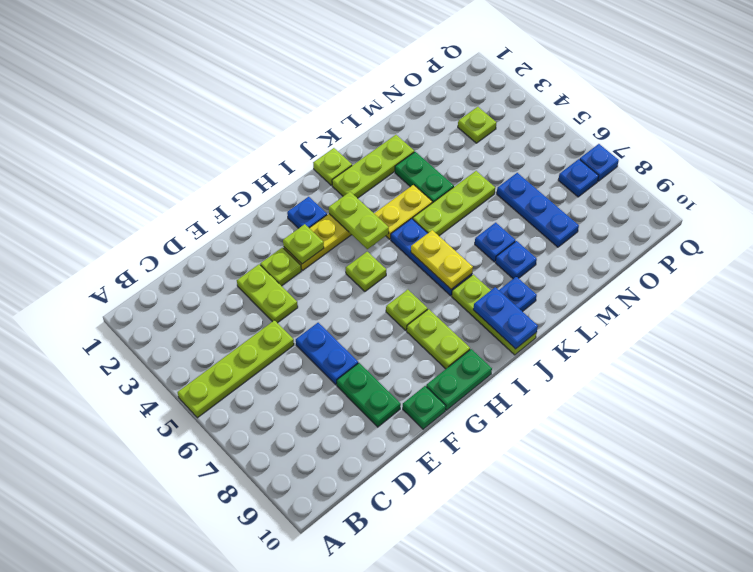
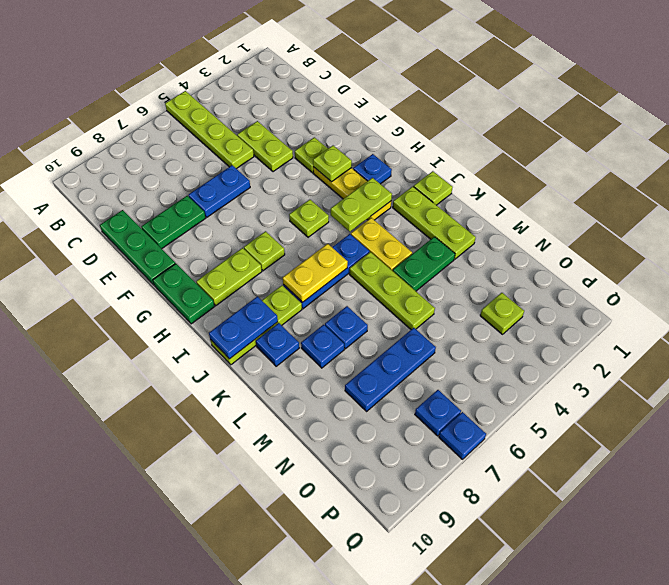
lime plate E3:E4 level 1 -> lime plate D4:E4 level 1
green plate F10 level 1 -> green plate D10:F10 level 1

